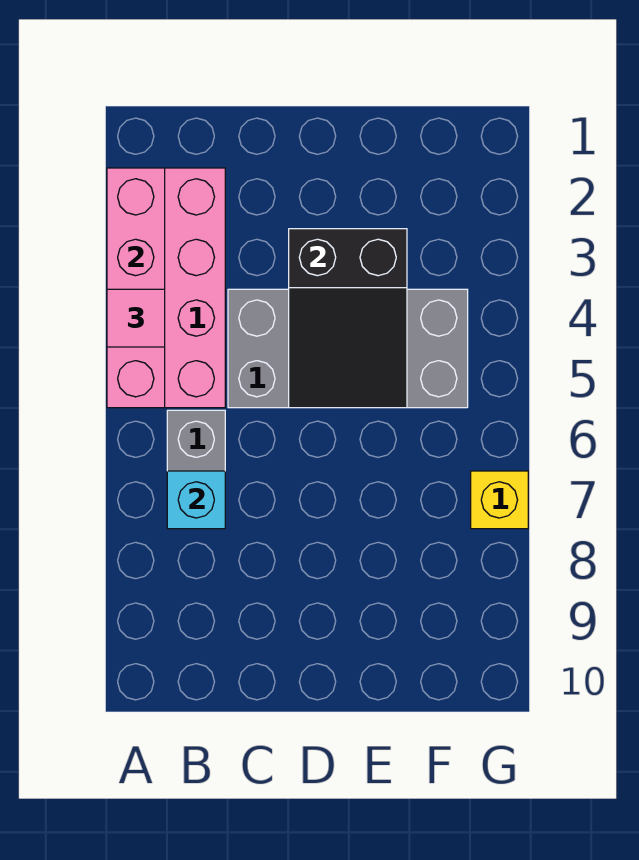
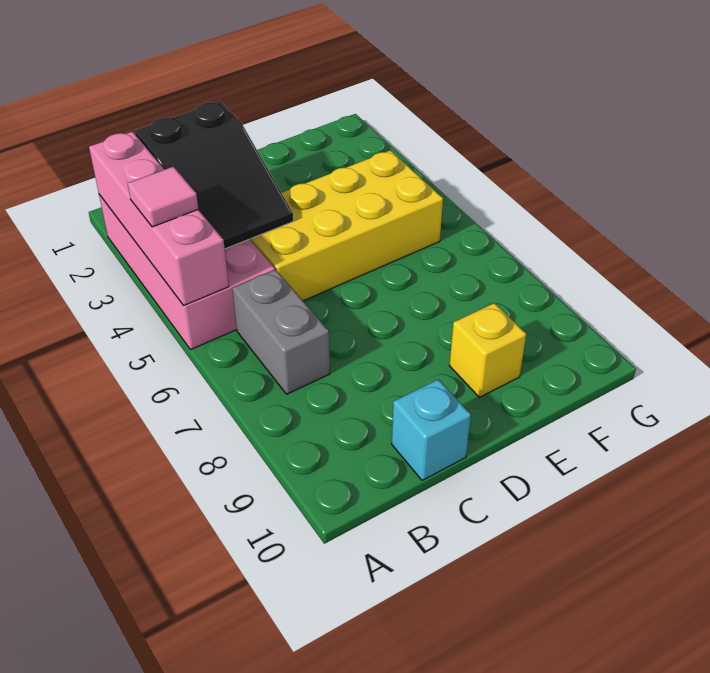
cyan brick B7 level 2 -> cyan brick C10 level 1
grey brick C4:F5 level 1 -> yellow brick C4:F5 level 1
black slope D3:E5 level 2 top 3 -> black slope B2:C4 level 2 top 2
yellow brick G7 level 1 -> yellow brick E9 level 1

